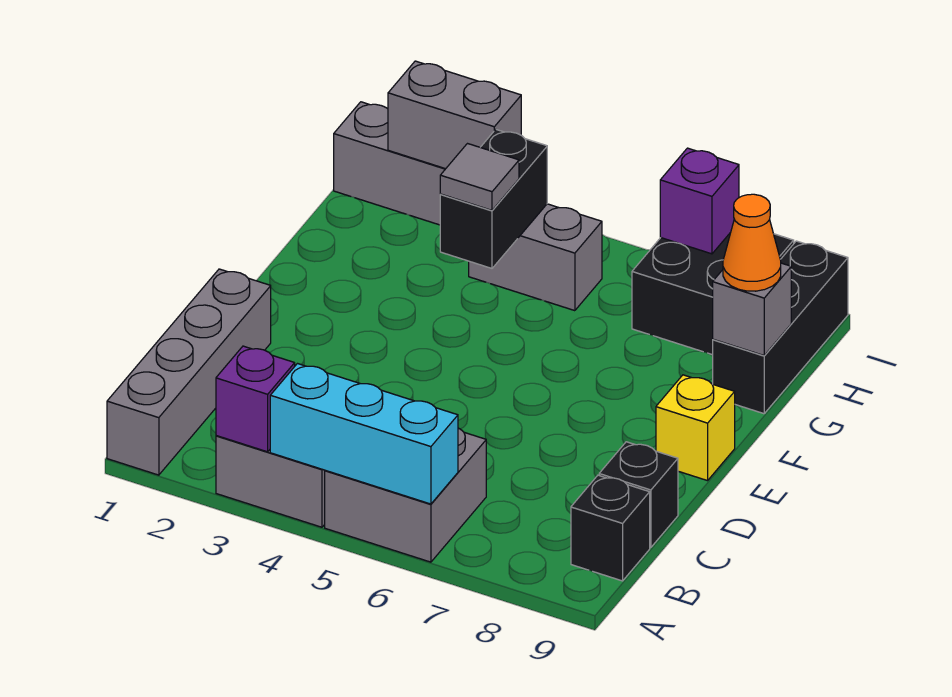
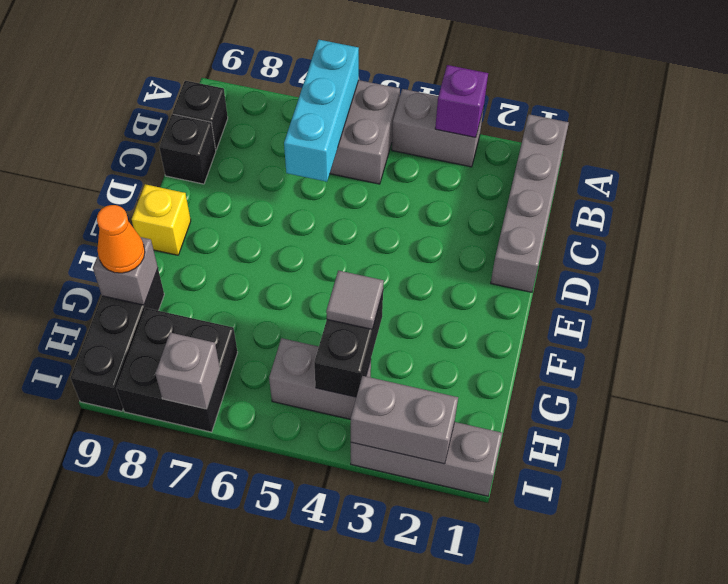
cyan brick A4:A6 level 2 -> cyan brick A6:C6 level 2
purple brick I7 level 2 -> grey brick I7 level 2

